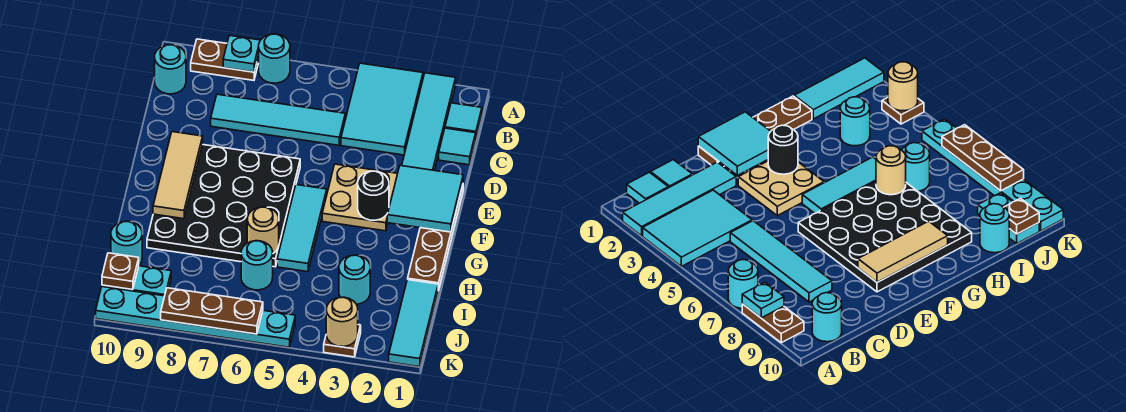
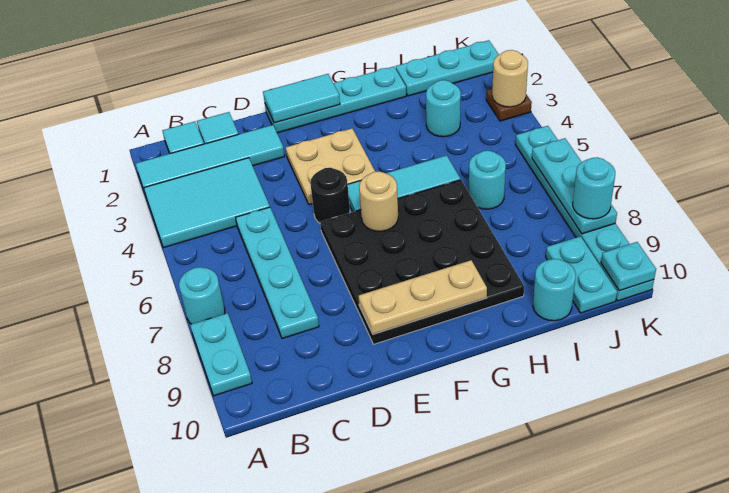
brown plate A8:A9 level 1 -> cyan plate A8:A9 level 1
cyan plate A8 level 2 -> cyan plate K10 level 2
cyan round brick B10 level 1 -> cyan round brick K8 level 3
cyan tile C5:C8 level 1 -> cyan plate C5:C8 level 1
brown plate E1:H1 level 1 -> cyan plate E1:H1 level 1
cyan tile E1:F2 level 2 -> cyan tile E1:F1 level 2
tan tile E9:G9 level 2 -> tan plate E9:G9 level 2
black round brick F3 level 2 -> black round brick E5 level 1
tan round brick H6 level 2 -> tan round brick F6 level 2
cyan tile I1:K1 level 1 -> cyan plate I1:K1 level 1
brown plate J10 level 2 -> none
brown plate K6:K8 level 2 -> cyan plate K6:K8 level 2

